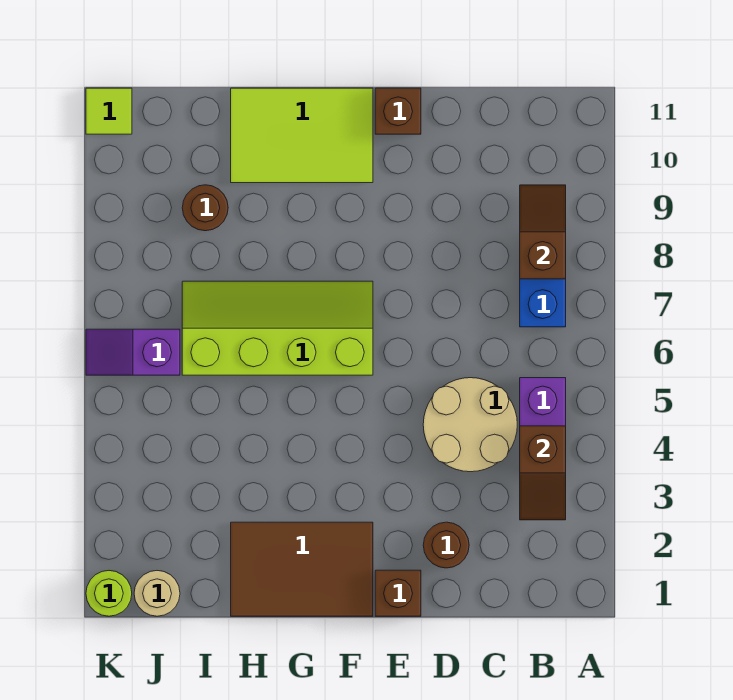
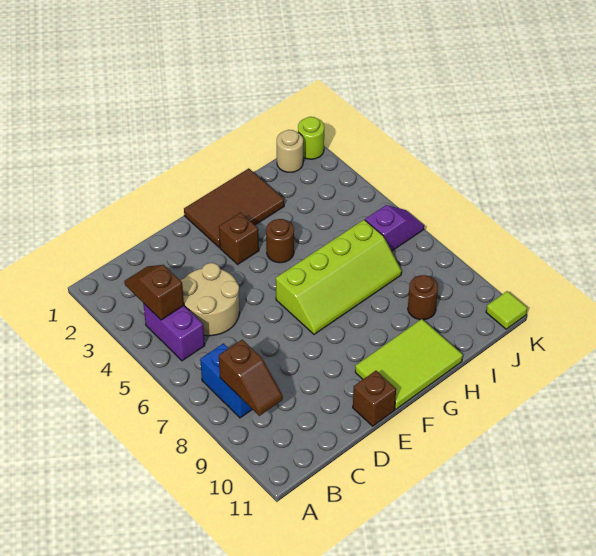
brown round brick D2 level 1 -> brown round brick G4 level 1
brown brick E1 level 1 -> brown brick F3 level 1

